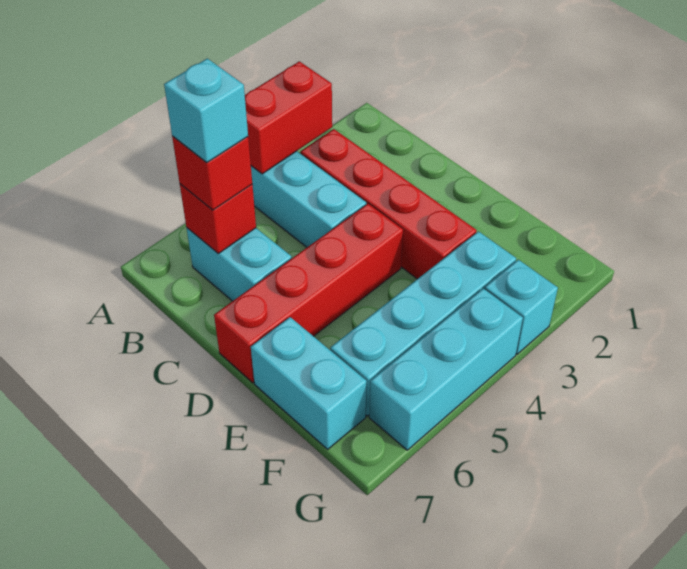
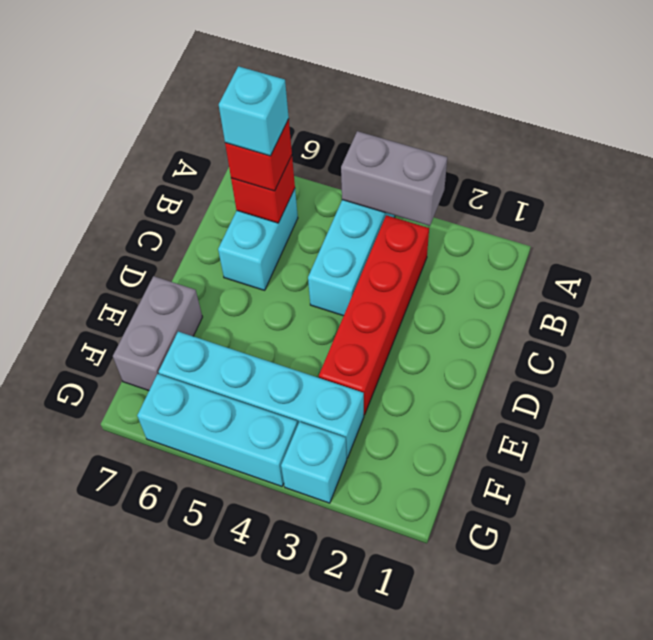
red brick A3:A4 level 2 -> grey brick A3:A4 level 2
red brick D4:D7 level 1 -> none
cyan brick E7:F7 level 1 -> grey brick E7:F7 level 1

